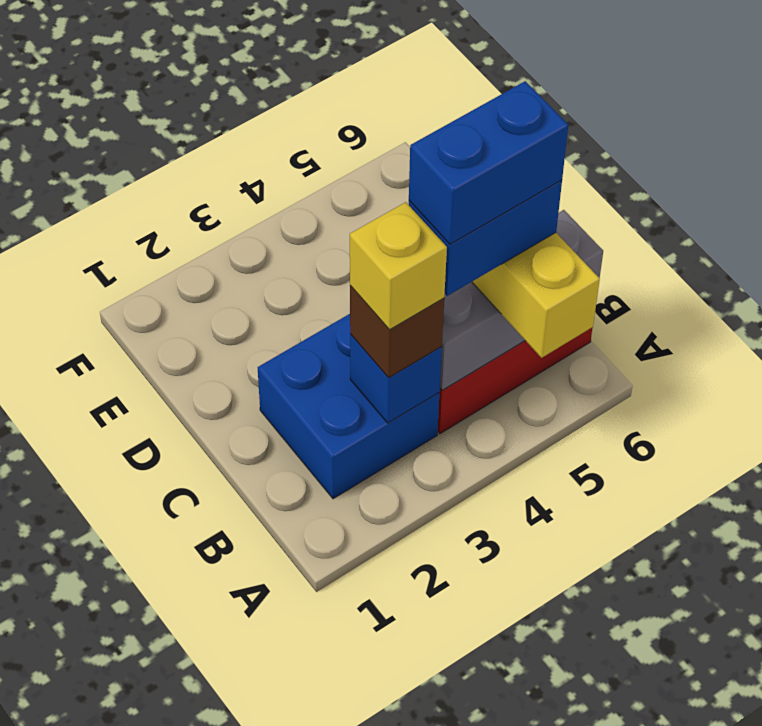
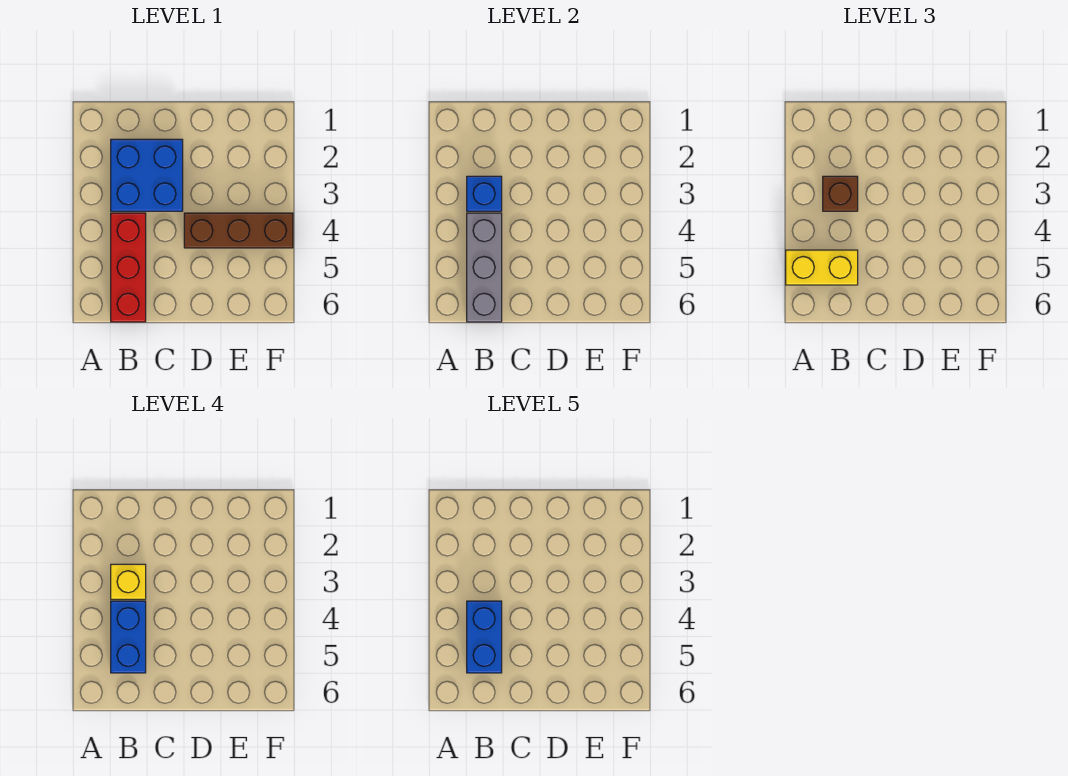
none -> brown brick D4:F4 level 1

